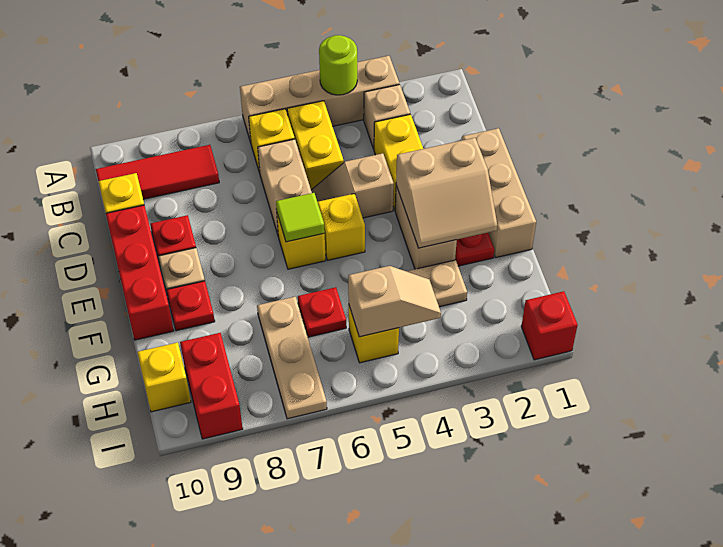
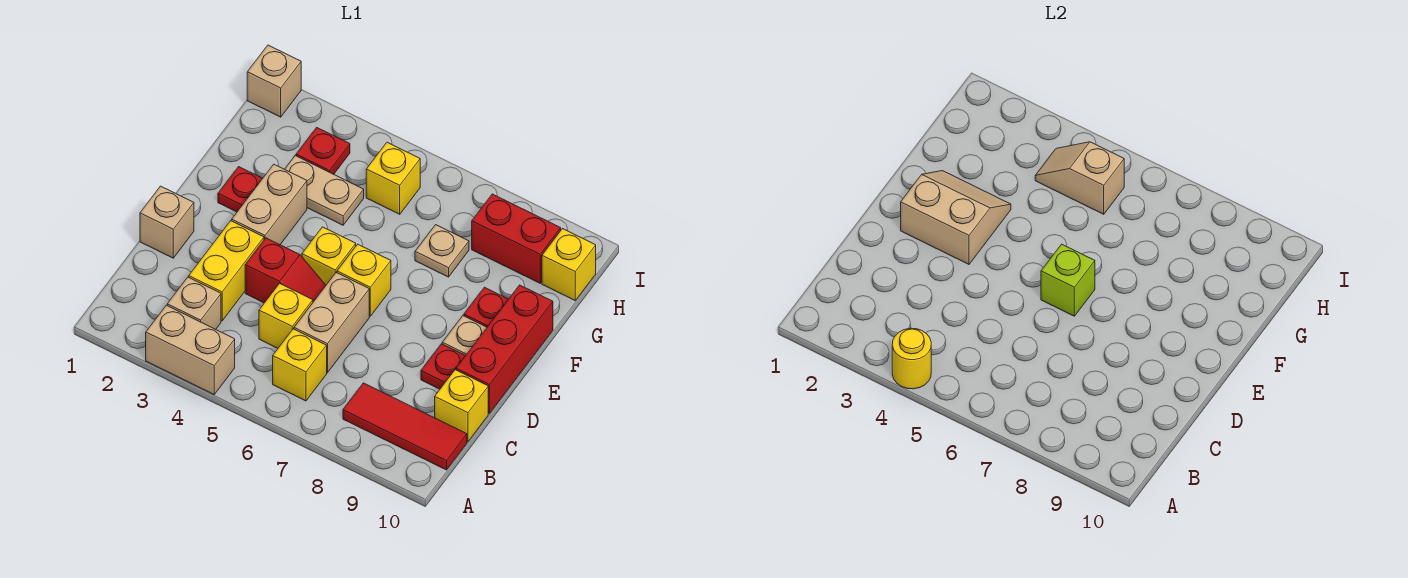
tan brick A3:A6 level 1 -> tan brick A3:A4 level 1
lime round brick A4 level 2 -> yellow round brick A4 level 2
yellow brick B5:C5 level 1 -> yellow brick C5 level 1
tan brick D1:F1 level 1 -> tan brick D1 level 1
tan slope D4:D5 level 1 top 4 -> red slope D4:D5 level 1 top 4
lime tile E6 level 2 -> lime brick E6 level 2
red plate G6 level 1 -> red plate H3 level 1
tan plate G7:I7 level 1 -> tan plate G7 level 1
red brick H9:I9 level 1 -> red brick H8:H9 level 1
red brick I1 level 1 -> tan brick I1 level 1

